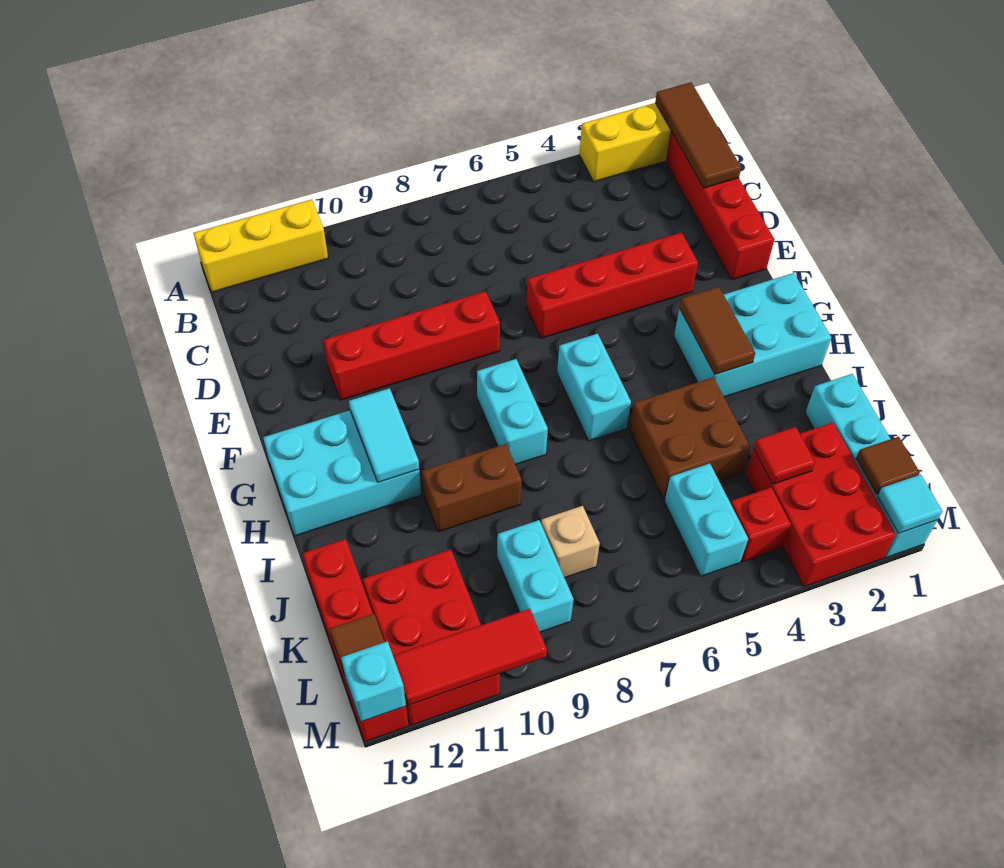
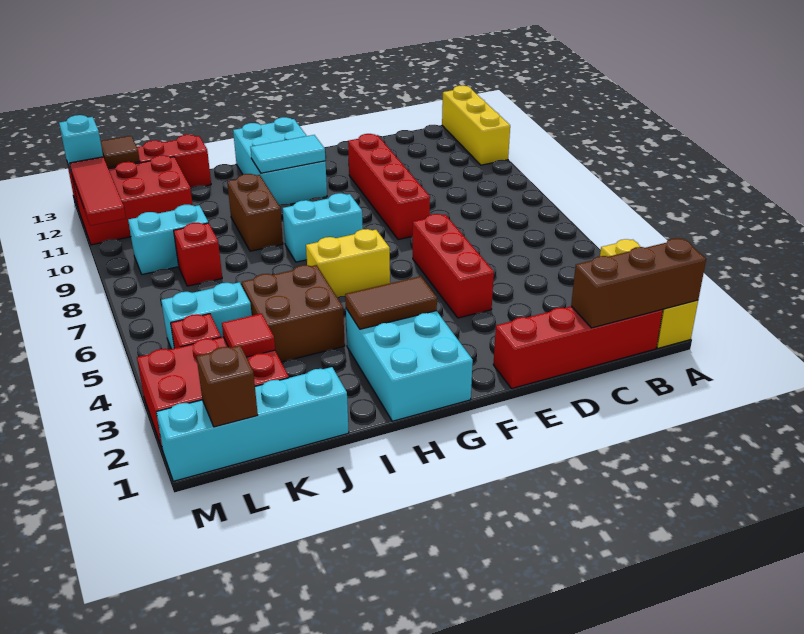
brown tile A1:C1 level 2 -> brown brick A1:C1 level 2
red brick E3:E6 level 1 -> red brick E4:E6 level 1
cyan brick G6:H6 level 1 -> yellow brick G6:H6 level 1
tan brick K8 level 1 -> red brick K8 level 1
brown tile L1 level 2 -> brown brick L1 level 2
cyan tile M1 level 2 -> none

